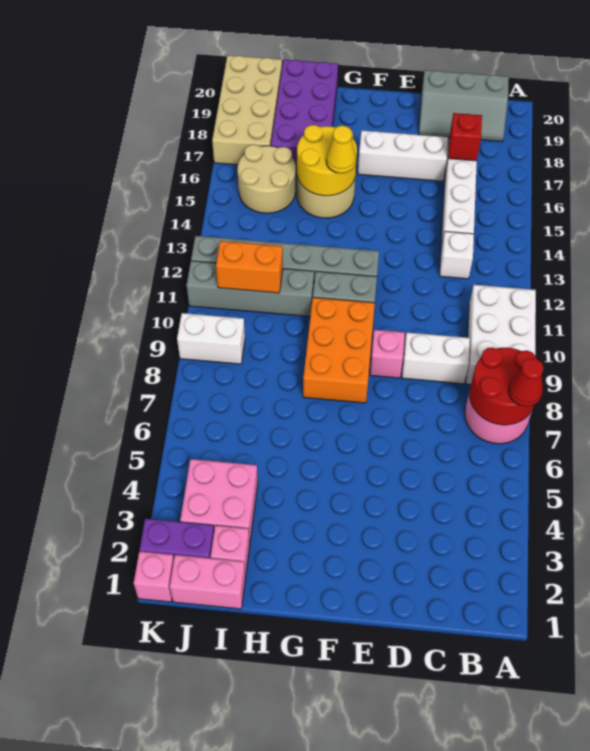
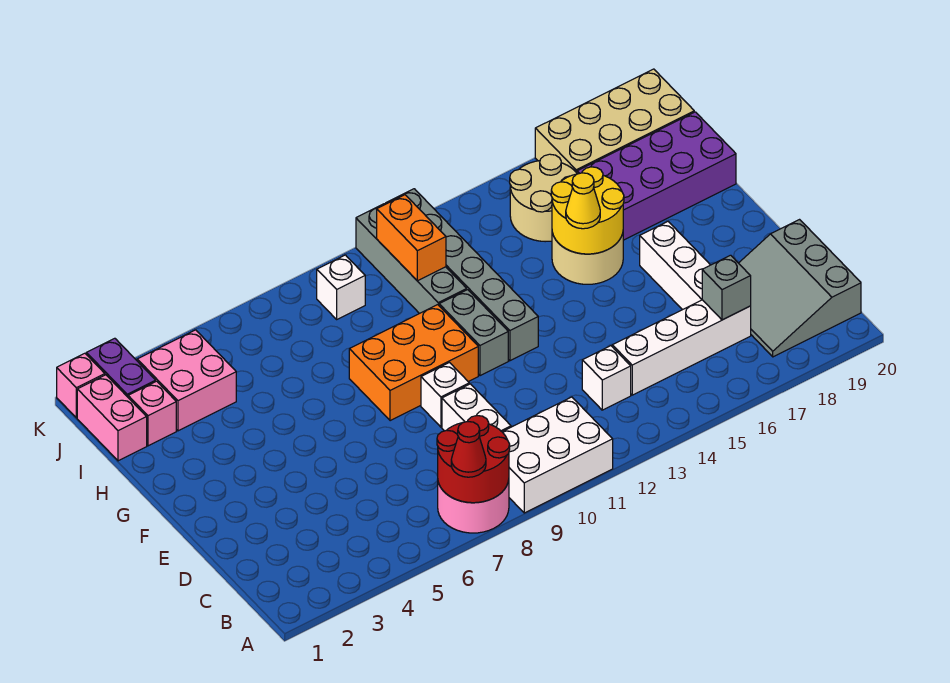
grey slope B19:D20 level 1 top 20 -> grey slope B18:D20 level 1 top 20
red brick C17 level 2 -> grey brick C17 level 2
pink brick E9 level 1 -> white brick E9 level 1
white brick J9:K9 level 1 -> white brick J9 level 1

